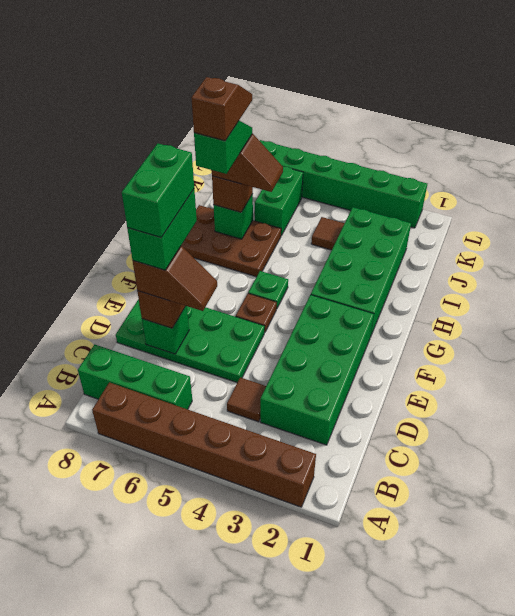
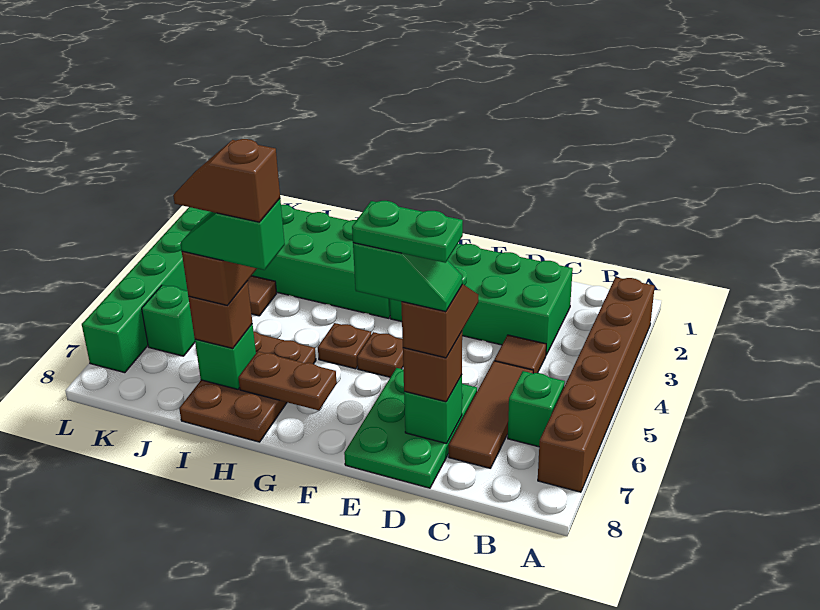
green brick B6:B8 level 1 -> green brick B6 level 1
none -> brown tile C5:C7 level 1
green plate D5:E8 level 1 -> green plate D6:E8 level 1
green brick D7:E7 level 5 -> green slope D7:E7 level 5 top E
green brick D7:E7 level 6 -> green plate D7:E7 level 6
green plate G5 level 1 -> brown plate G5 level 1
none -> brown plate G7:H7 level 2
green brick J6:K6 level 1 -> green brick K6 level 1

